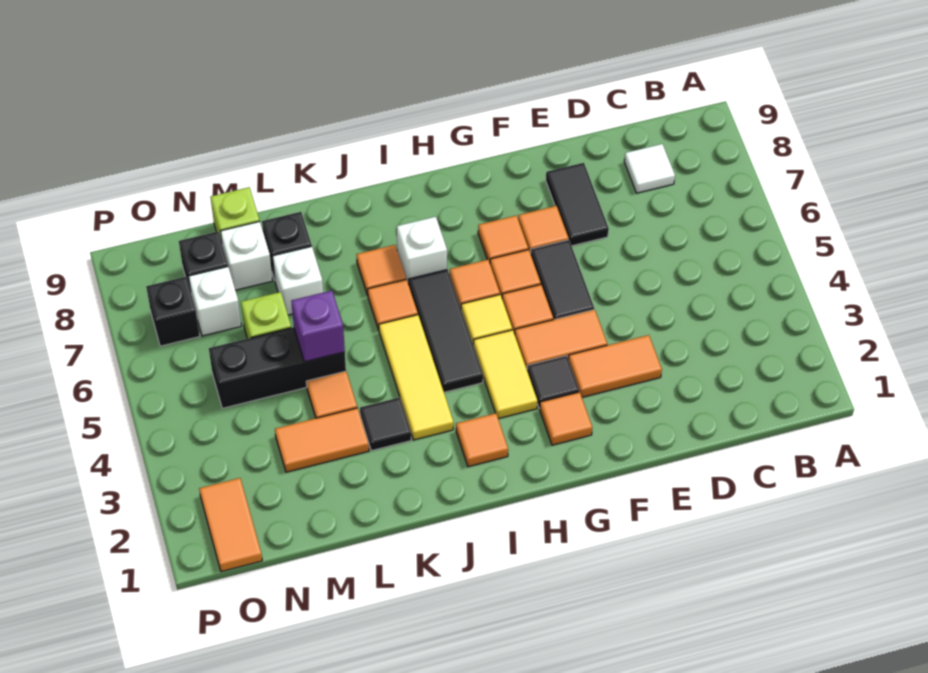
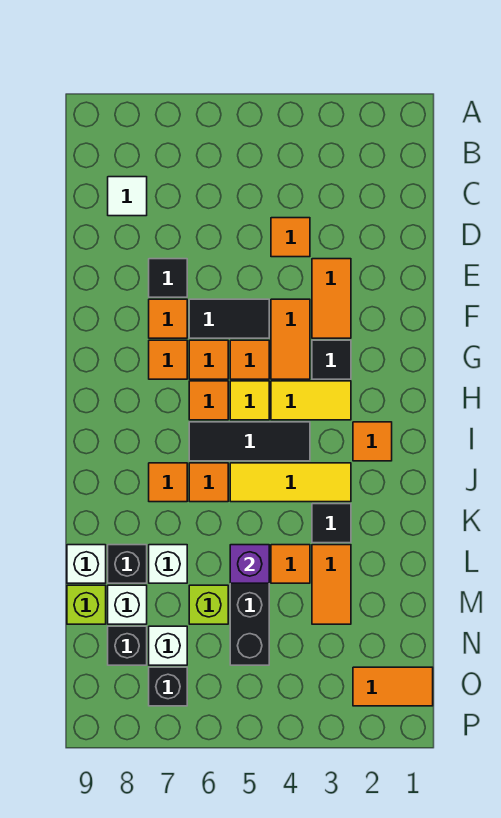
black tile E7:E8 level 1 -> black tile E7 level 1
orange tile G2 level 1 -> orange tile D4 level 1
white brick I7 level 1 -> white brick L9 level 1

